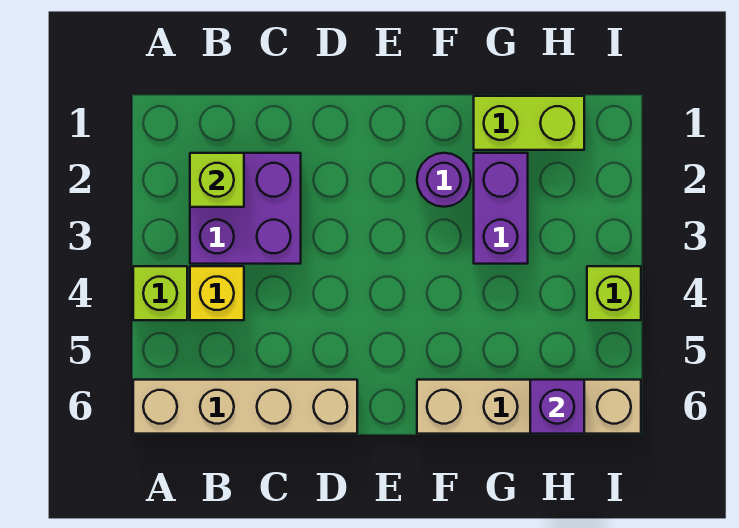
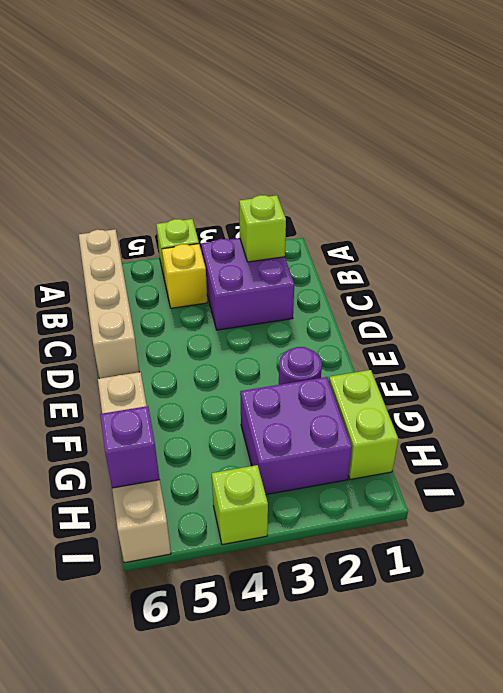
purple brick G2:G3 level 1 -> purple brick G2:H3 level 1

